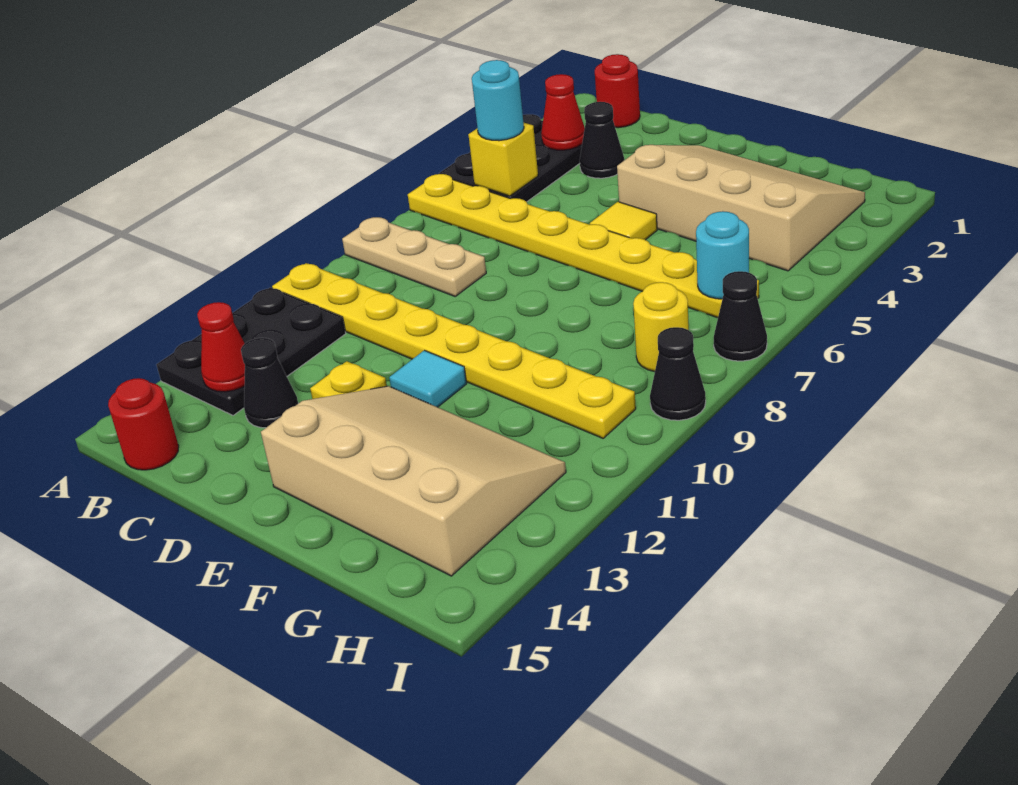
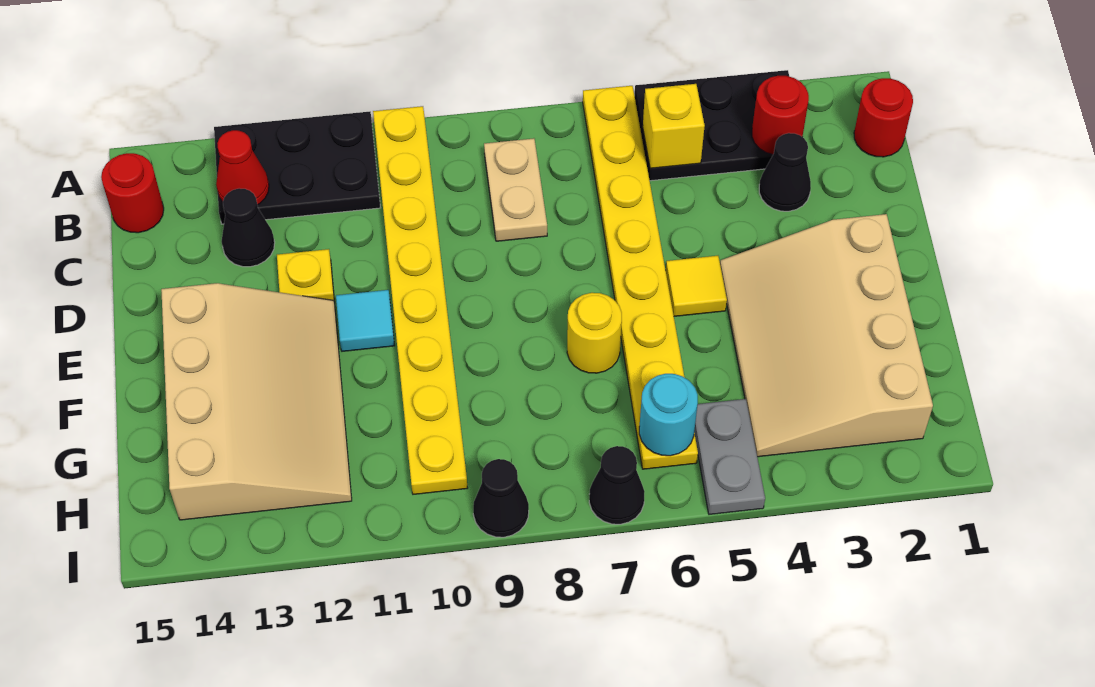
tan plate A8:C8 level 1 -> tan plate B8:C8 level 1
red cone B3 level 2 -> red round brick B3 level 2
cyan round brick B5 level 3 -> none
tan slope E2:H4 level 1 top 4 -> tan slope E2:H4 level 1 top 2
none -> grey plate H5:I5 level 1
yellow round brick H8 level 1 -> yellow round brick F7 level 1

